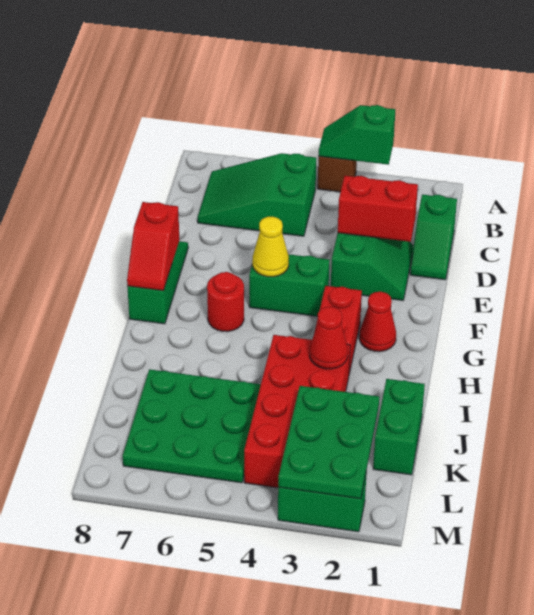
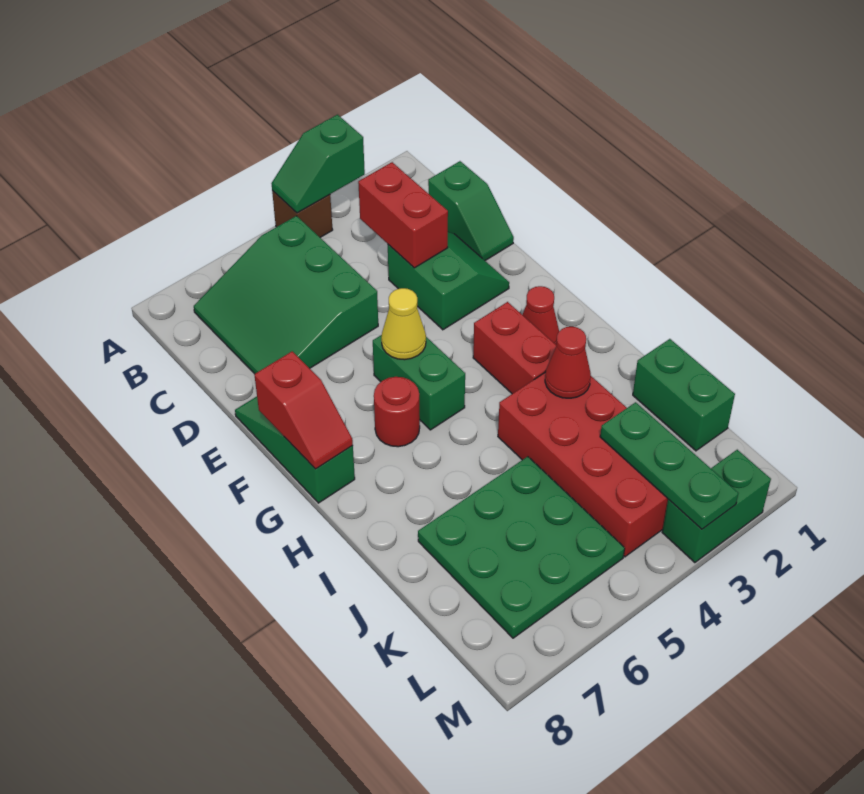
green slope B5:C7 level 1 top 5 -> green slope B5:D7 level 1 top 5
red brick D2:D3 level 2 -> red brick C3:D3 level 2
green brick F4:F5 level 1 -> green brick F5:G5 level 1
green plate K2:M3 level 2 -> green plate K3:M3 level 2

